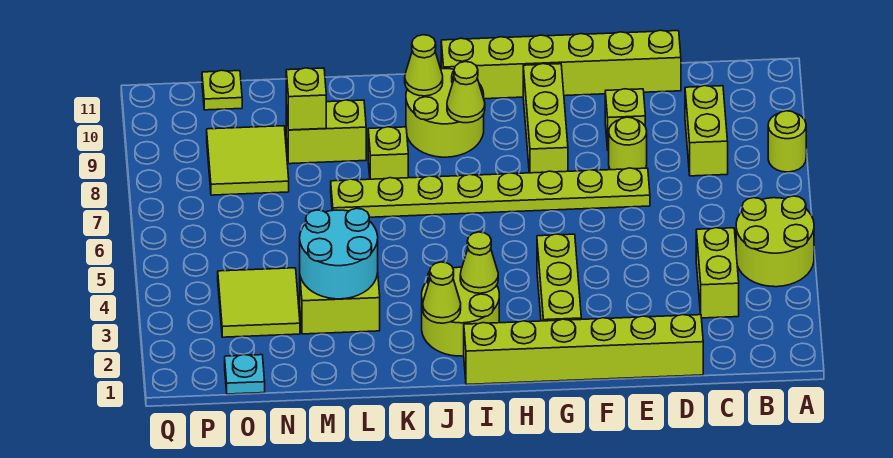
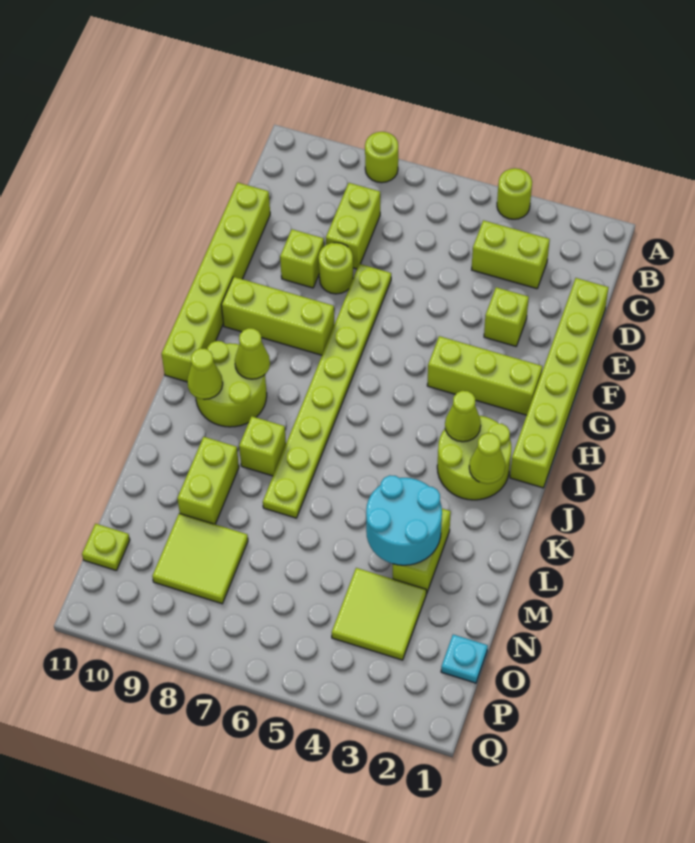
lime round brick A4:B5 level 1 -> lime round brick A4 level 1
lime brick C8:C9 level 1 -> lime brick C8:D8 level 1
lime brick M9 level 2 -> lime brick E3 level 1

